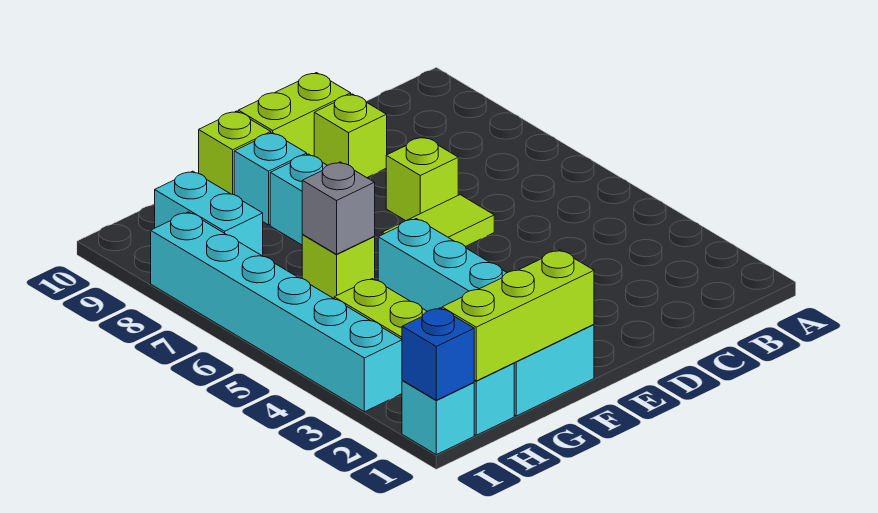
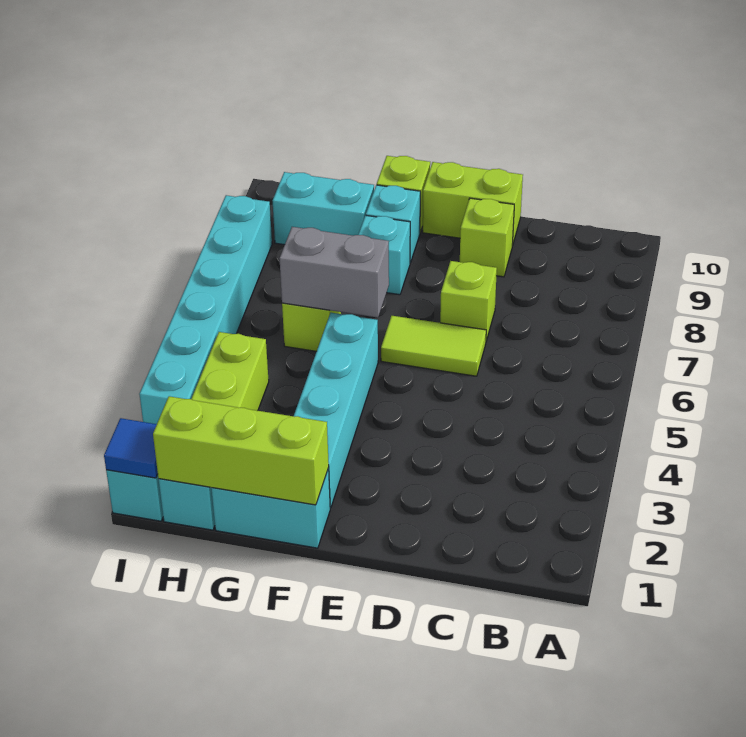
grey brick G6 level 2 -> grey brick F6:G6 level 2
cyan brick H8:H9 level 1 -> cyan brick G9:H9 level 1
blue brick I1 level 2 -> blue tile I1 level 2

